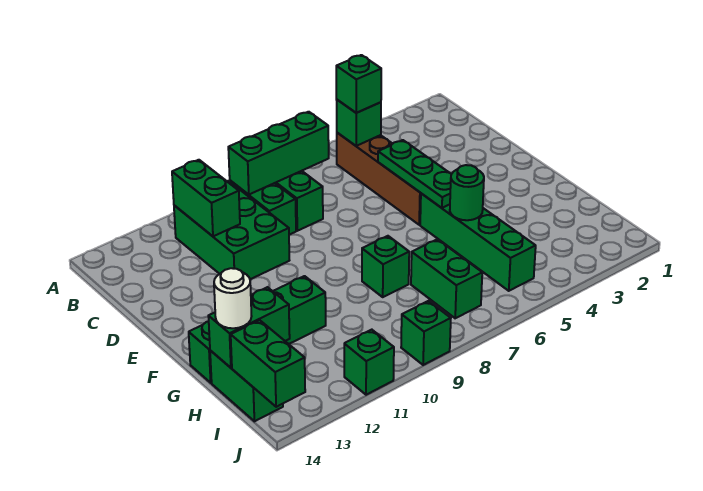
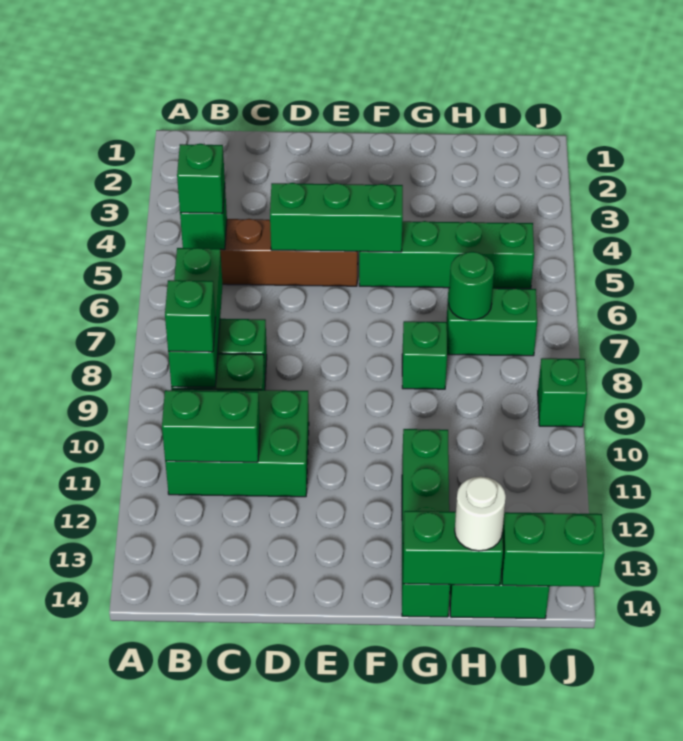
green plate D5:F5 level 2 -> green brick D5:F5 level 2
green round brick G5 level 2 -> green round brick H7 level 2
green brick H13:H14 level 2 -> green brick G14:H14 level 2
green brick J11 level 1 -> green brick B9 level 3

